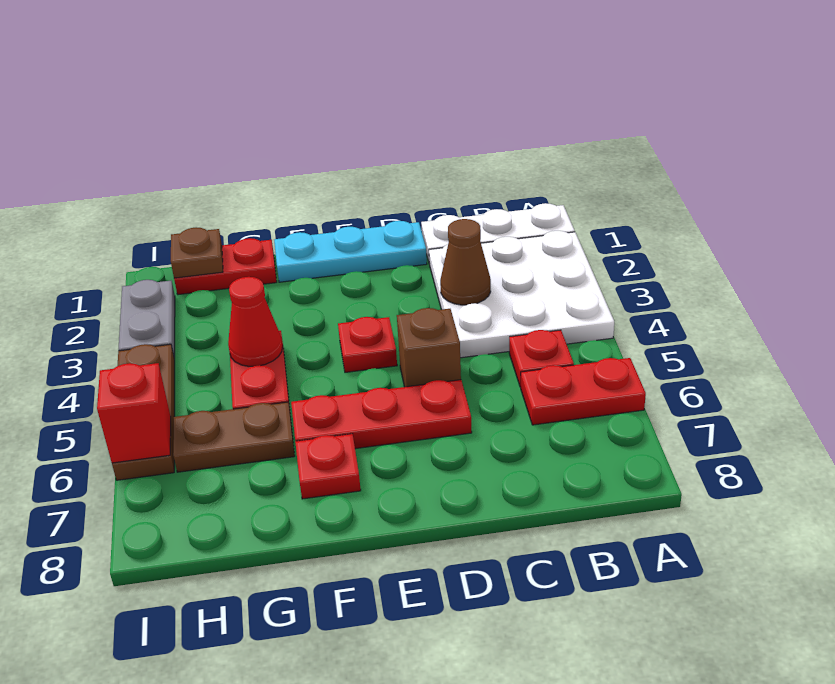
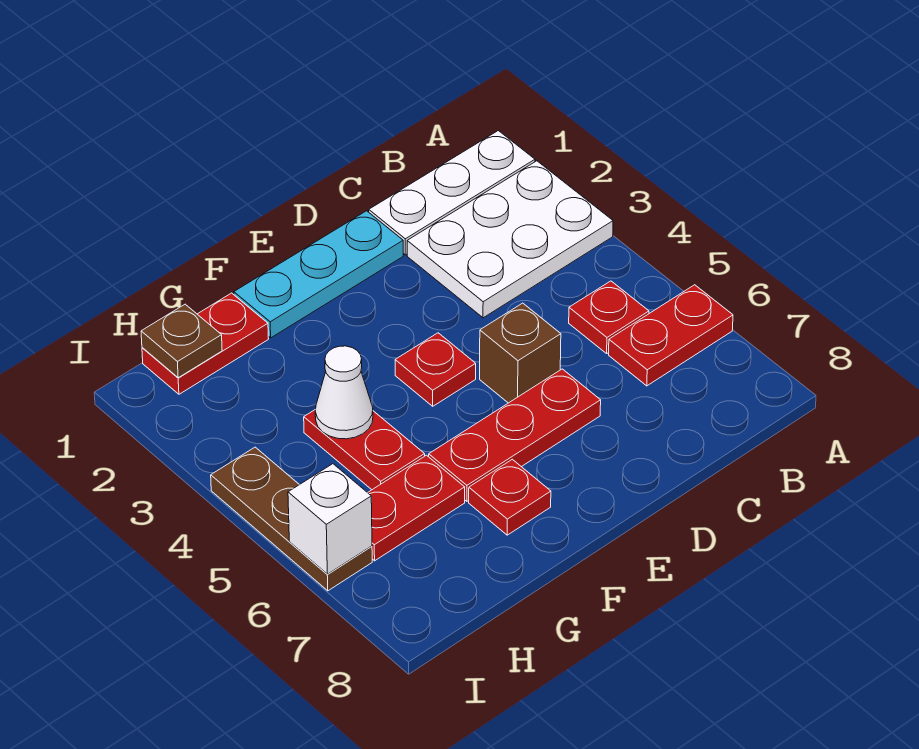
white plate A2:C4 level 1 -> white plate A2:C3 level 1
brown cone C3 level 2 -> none
red cone G4 level 2 -> white cone G4 level 2
brown plate G6:H6 level 1 -> red plate G6:H6 level 1
grey plate I2:I3 level 1 -> none
red brick I6 level 2 -> white brick I6 level 2

